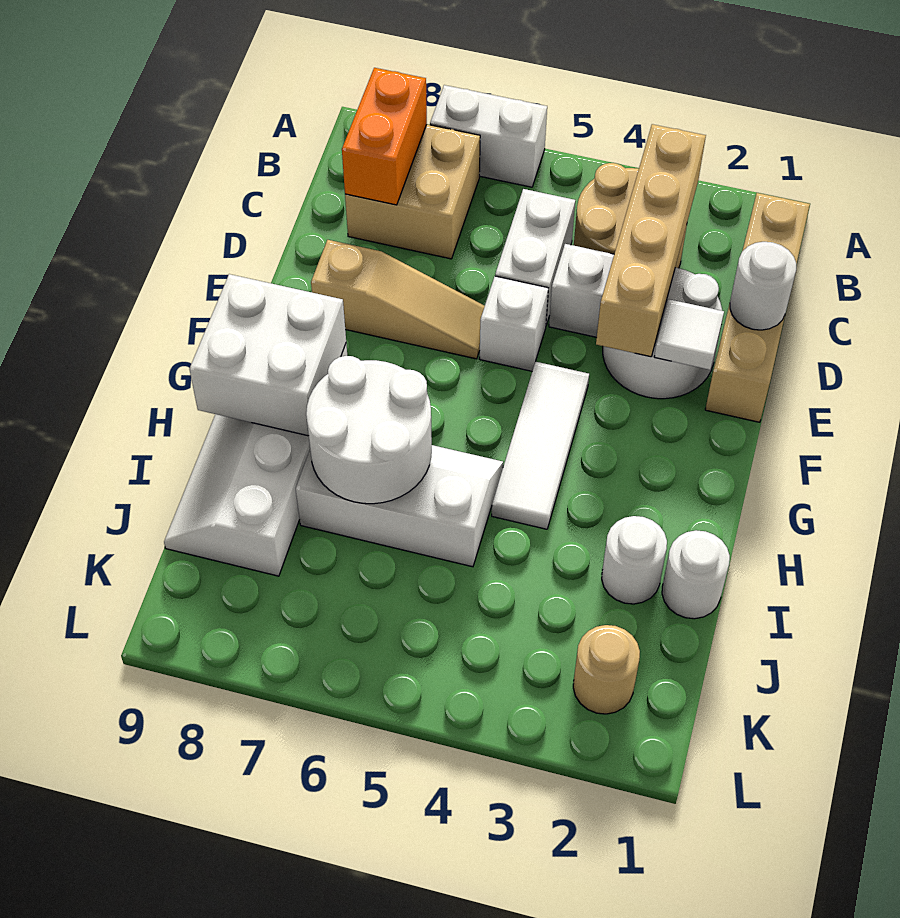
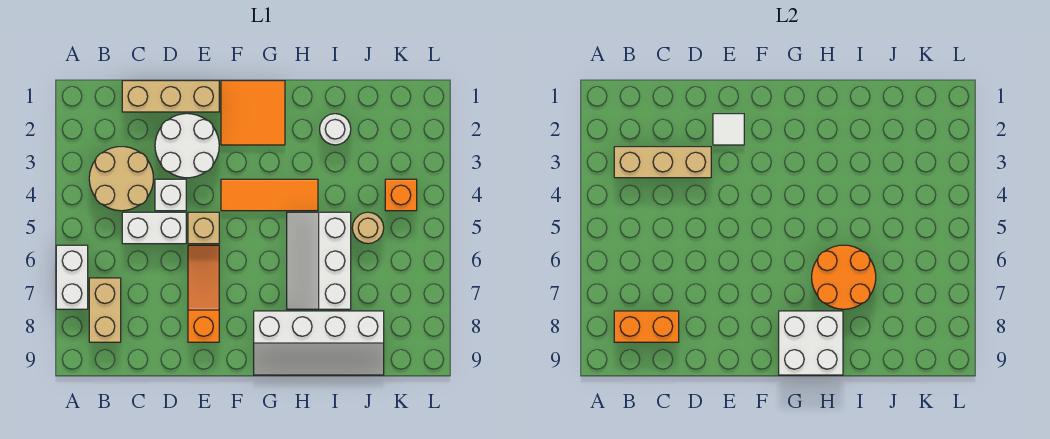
tan brick B1:E1 level 1 -> tan brick C1:E1 level 1
tan brick B3:E3 level 2 -> tan brick B3:D3 level 2
tan brick B7:C8 level 1 -> tan brick B7:B8 level 1
white round brick D1 level 2 -> none
white brick E5 level 1 -> tan brick E5 level 1
tan slope E6:E8 level 1 top 8 -> orange slope E6:E8 level 1 top 8
none -> orange tile F1:G2 level 1
white tile F4:H4 level 1 -> orange tile F4:H4 level 1
white round brick H6:I7 level 2 -> orange round brick H6:I7 level 2
white round brick I1 level 1 -> none
tan round brick K2 level 1 -> tan round brick J5 level 1
none -> orange brick K4 level 1

